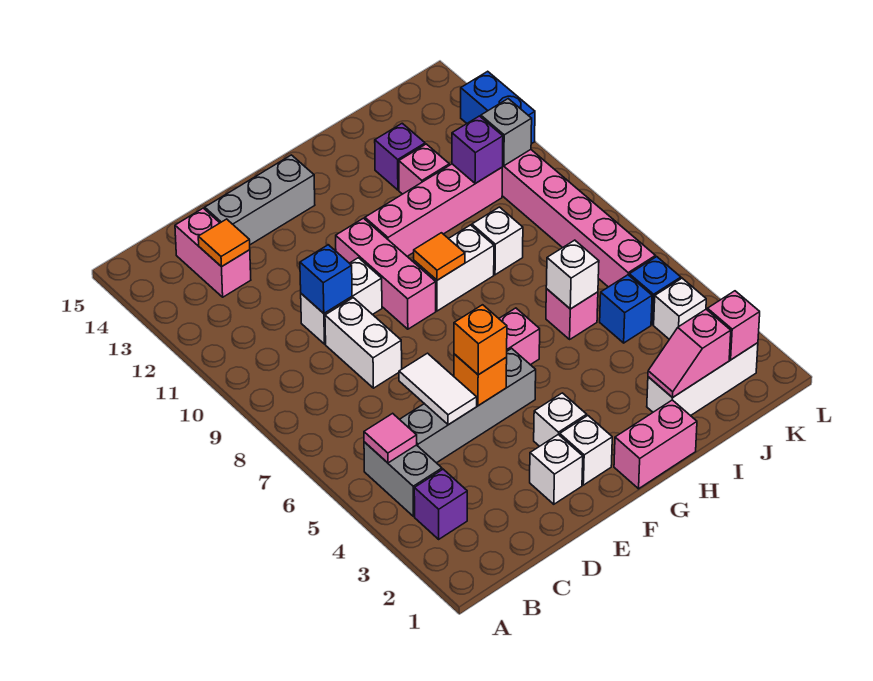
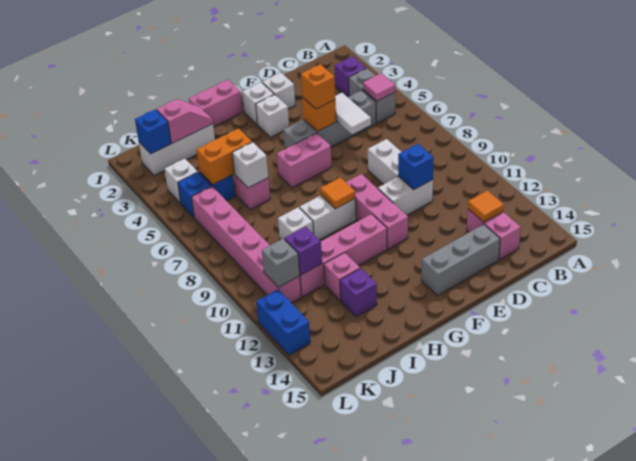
none -> orange brick I5:J5 level 2
pink brick K2 level 2 -> blue brick K2 level 2

